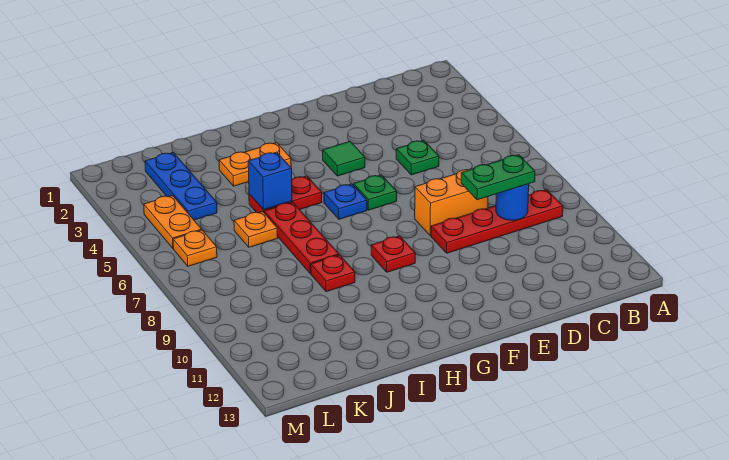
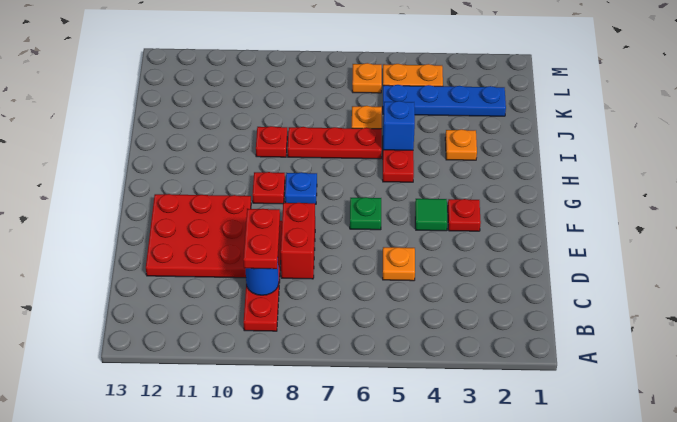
green plate C9:D9 level 3 -> red plate C9:D9 level 3
green plate D5 level 1 -> orange plate D5 level 1
orange brick D8:E8 level 1 -> red brick D8:E8 level 1
none -> red plate D10:F12 level 1
none -> red plate F3 level 1
blue plate G6 level 1 -> blue plate G8 level 1
orange plate H3:I3 level 1 -> orange plate I3 level 1
blue plate K2:K4 level 1 -> blue plate K2:K5 level 1

